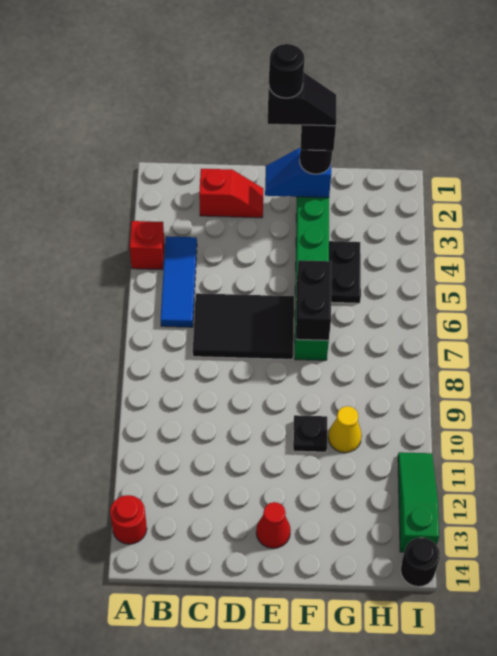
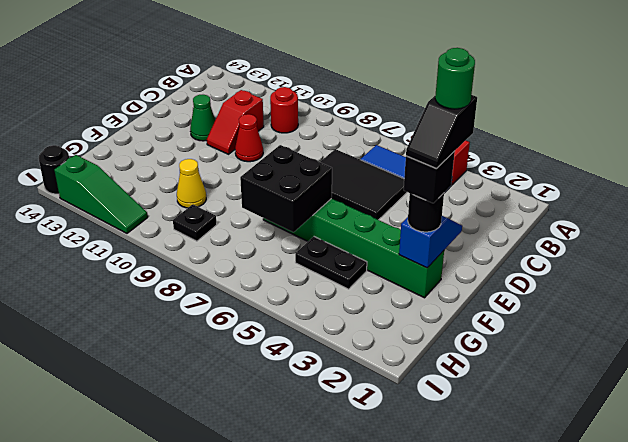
red round brick A13 level 1 -> red round brick B10 level 1
red slope C2:D2 level 1 top C -> red slope C11:D11 level 1 top C
black tile C6:E7 level 1 -> black tile C5:D7 level 1
none -> green cone D12 level 1
black round brick E2 level 6 -> green round brick E2 level 6
red cone E13 level 1 -> red cone D10 level 1
black brick F6:F7 level 2 -> black brick F6:G7 level 2
black plate F10 level 1 -> black plate H9 level 1

